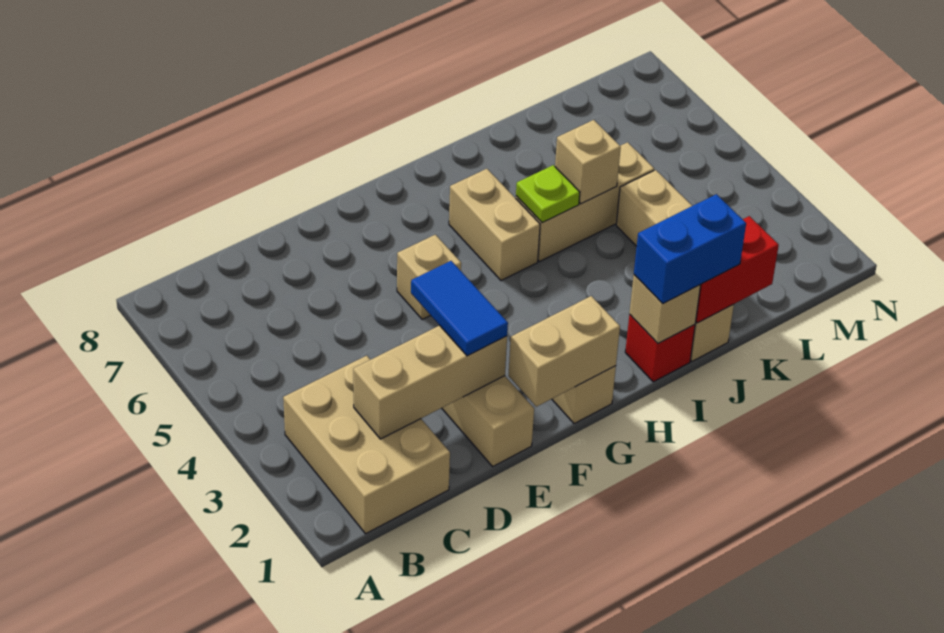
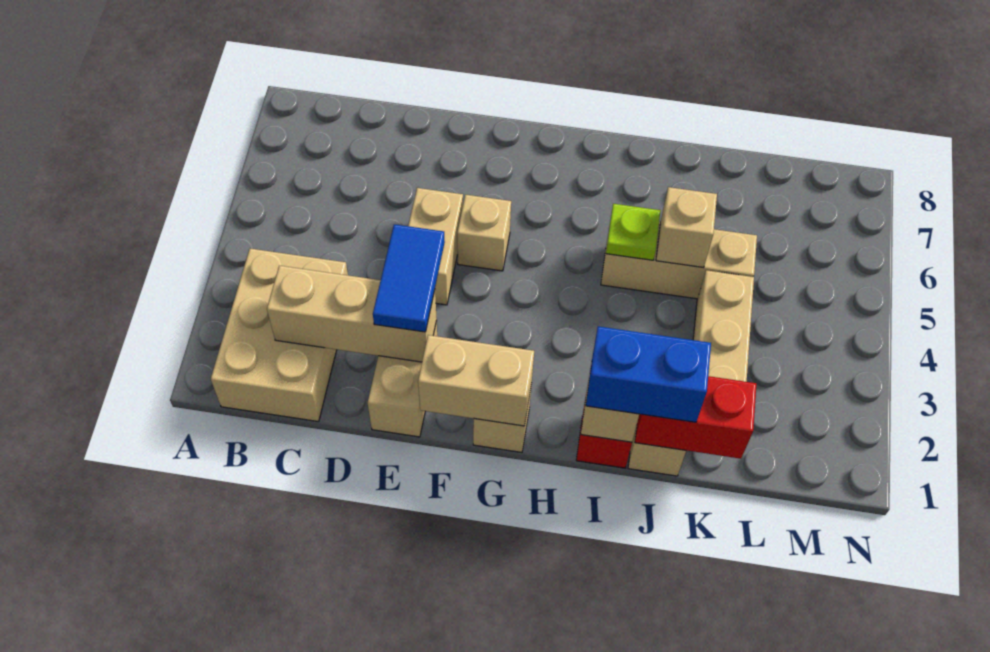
tan brick H5:H6 level 1 -> tan brick E4:E5 level 1

